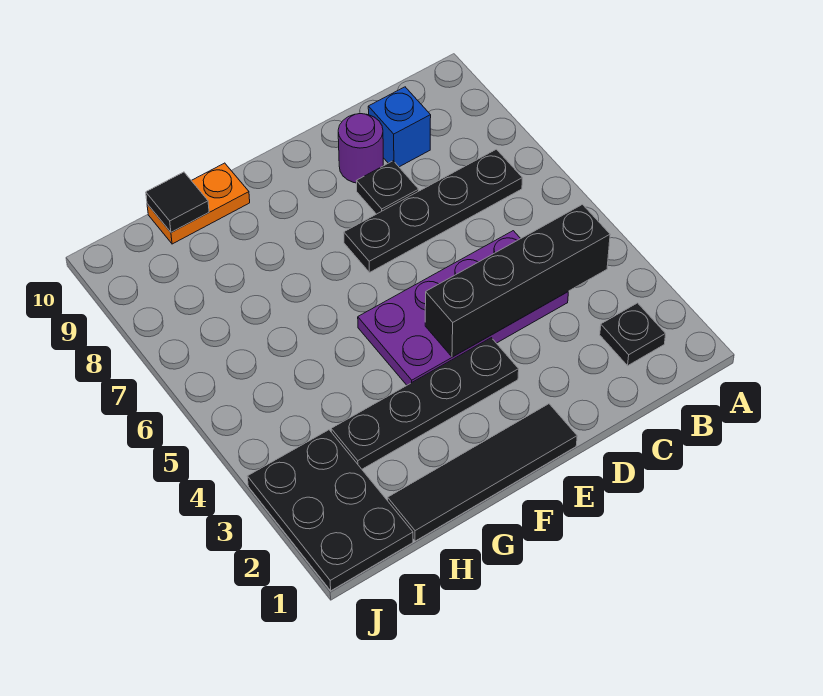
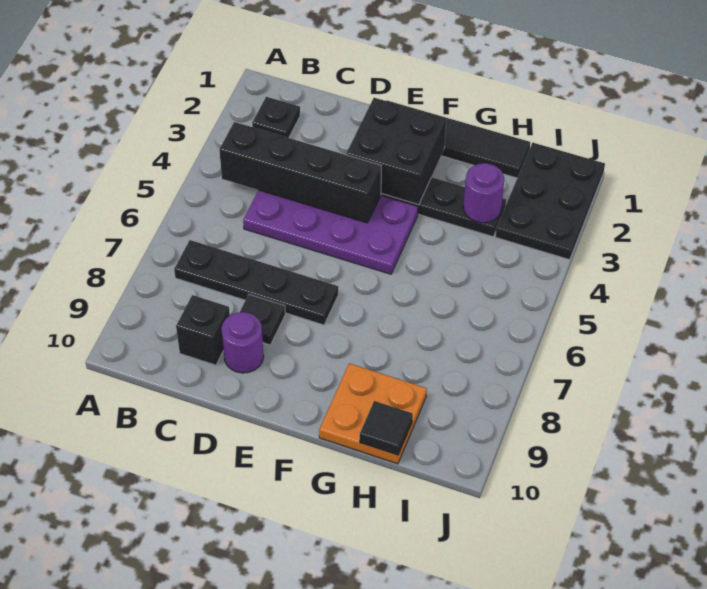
blue brick C9 level 1 -> black brick C9 level 1
none -> black brick E2:F3 level 2
orange plate G10:H10 level 1 -> orange plate G9:H10 level 1
none -> purple round brick H3 level 2

